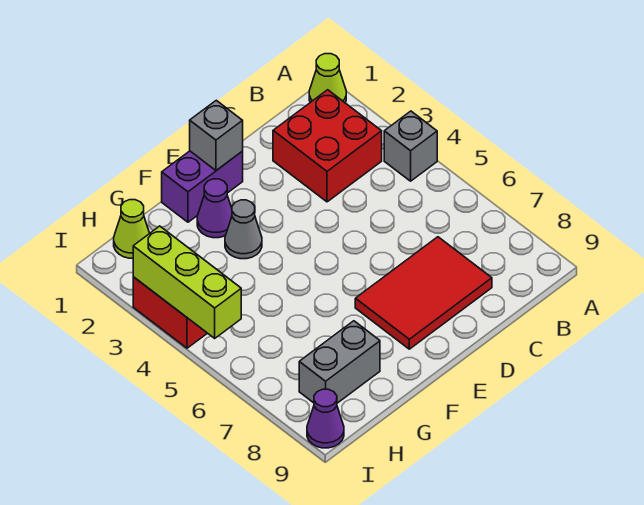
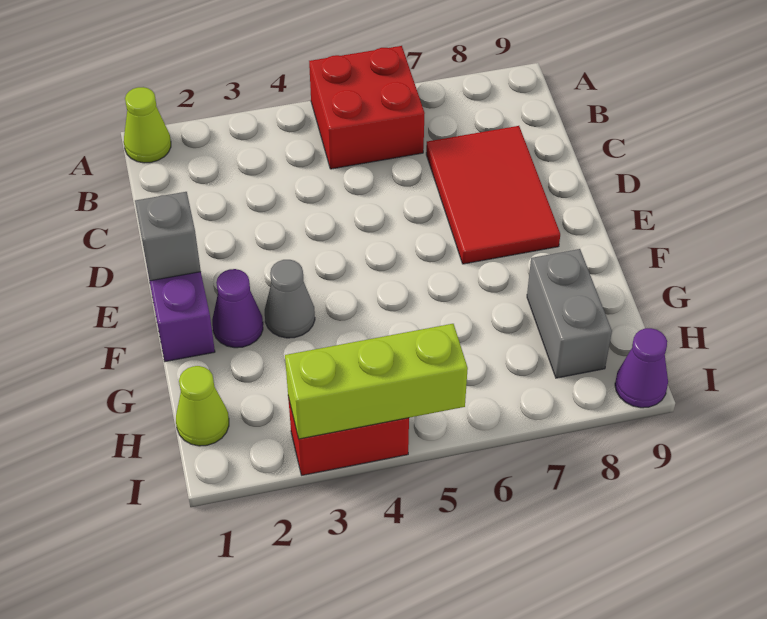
grey brick A4 level 1 -> none
red brick B2:C3 level 1 -> red brick A5:B6 level 1

